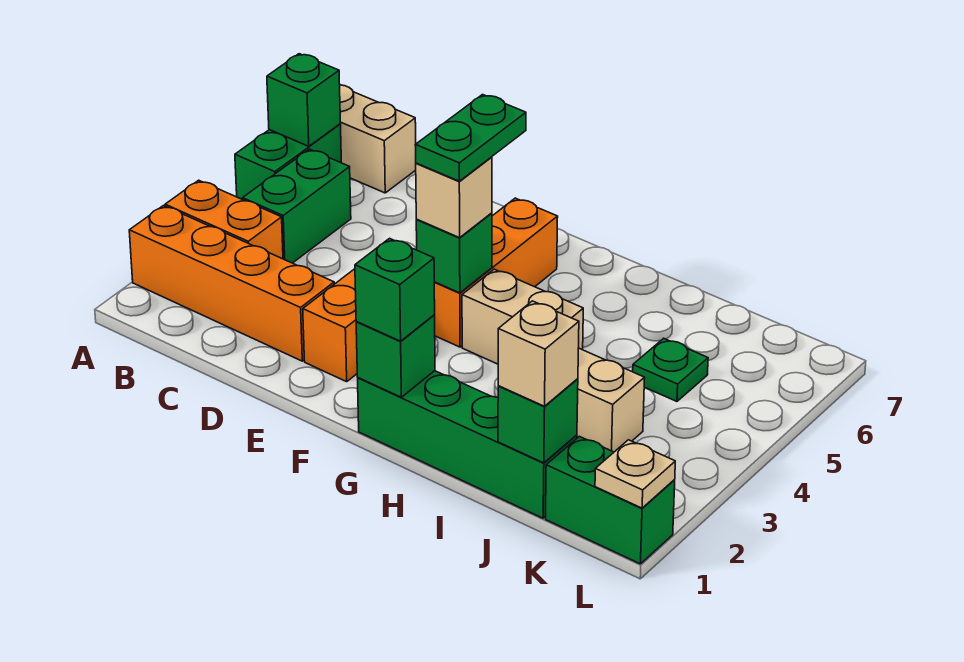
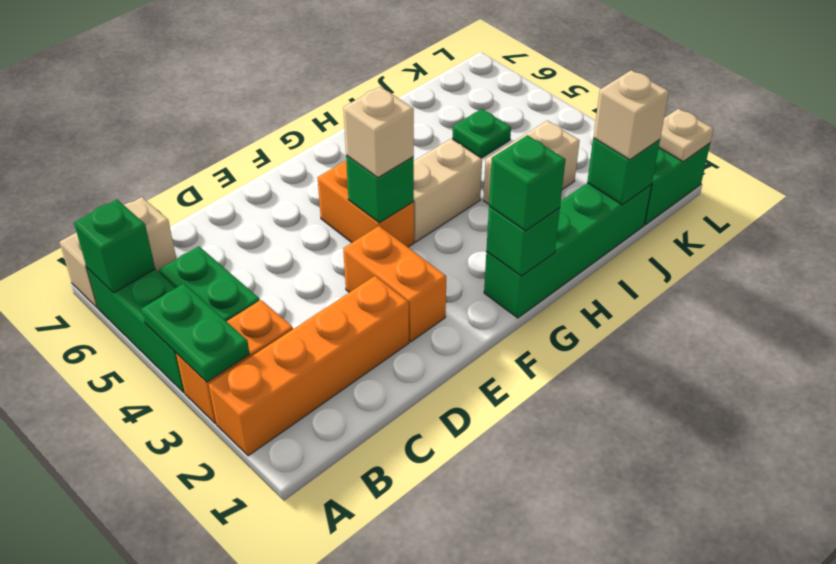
green brick A5:A6 level 1 -> green brick A4:A6 level 1
orange brick F4:F6 level 1 -> orange brick F4:F5 level 1
green plate F4:F5 level 4 -> green plate A3:A4 level 2

